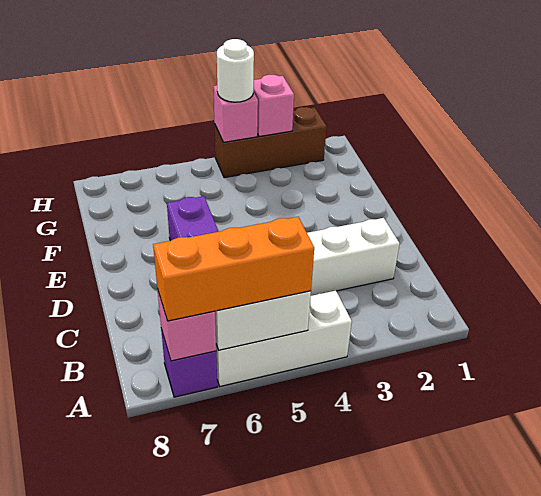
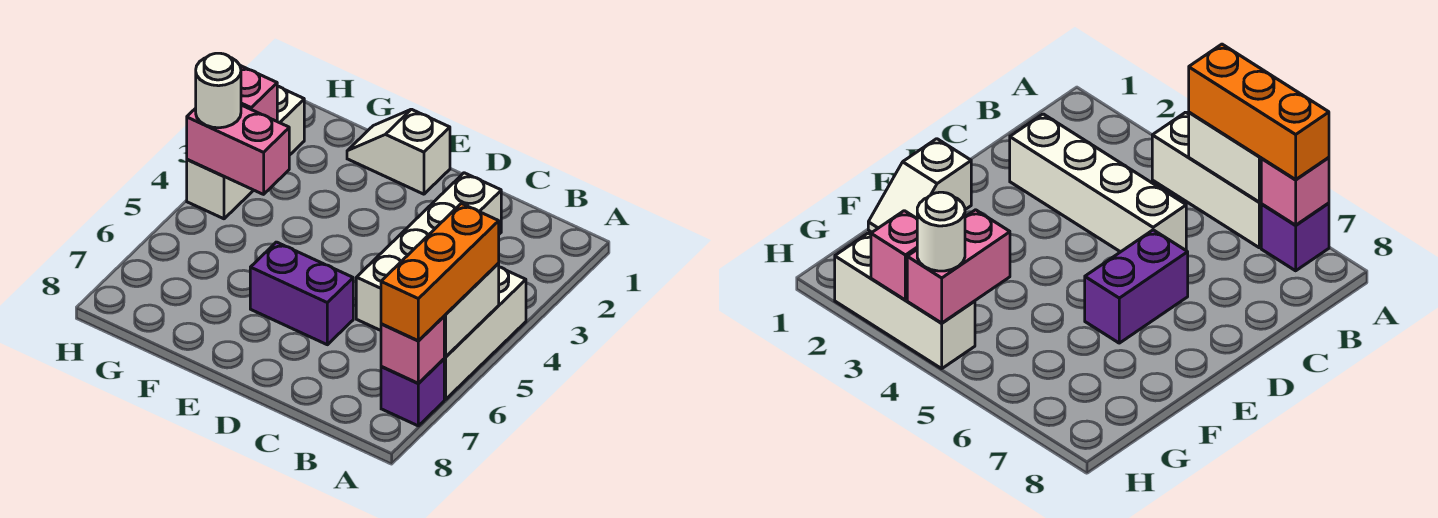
none -> white slope E1:F1 level 1 top E
brown brick H2:H4 level 1 -> white brick H2:H4 level 1
pink brick H4 level 2 -> pink brick G4:H4 level 2

